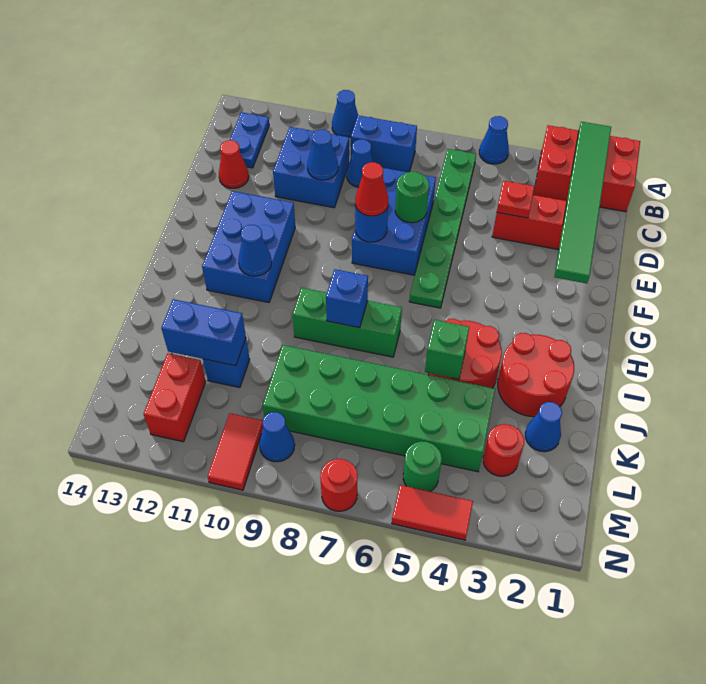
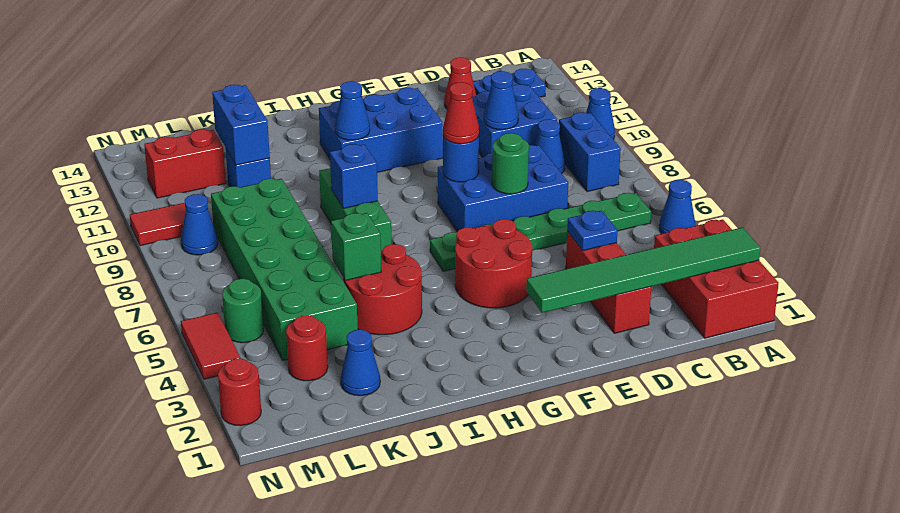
red plate D4 level 2 -> blue plate D4 level 2
red round brick I2:J3 level 1 -> red round brick F4:G5 level 1
red round brick N7 level 1 -> red round brick N2 level 1

